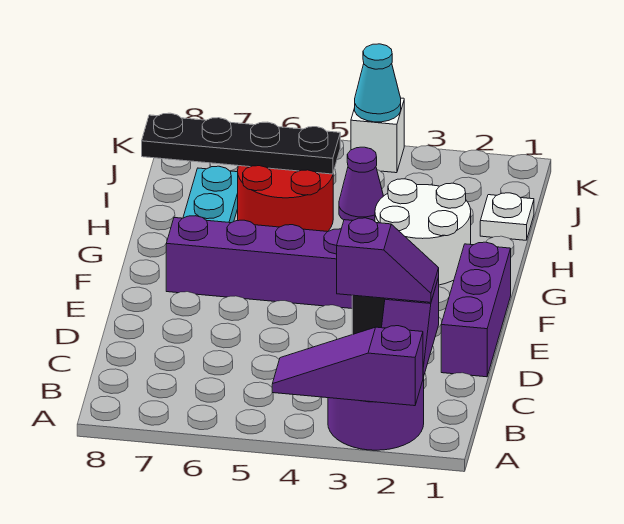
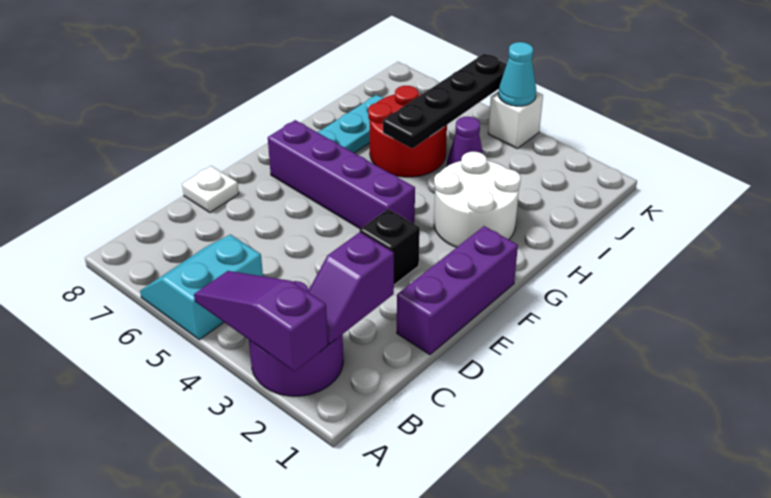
none -> cyan slope A5:B6 level 1 top 5
purple slope C2:C3 level 3 top 3 -> none
white plate I1 level 1 -> white plate D8 level 1
black plate I5:I8 level 2 -> black plate H5:K5 level 2

